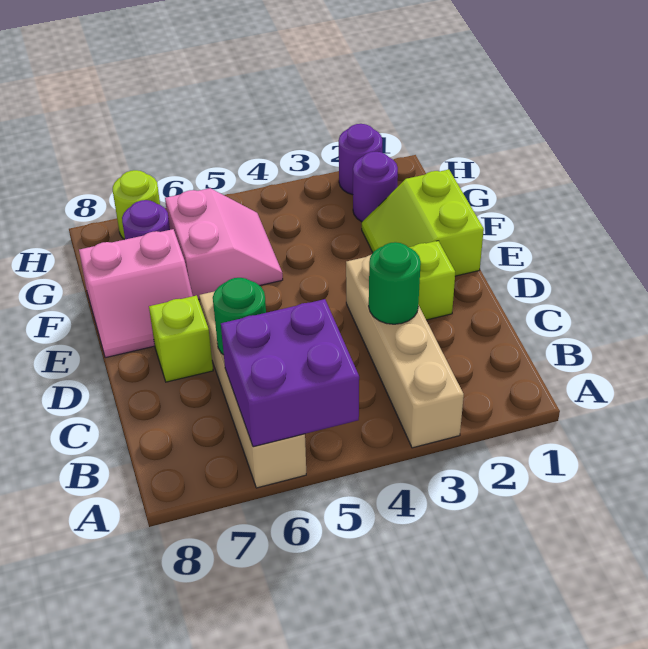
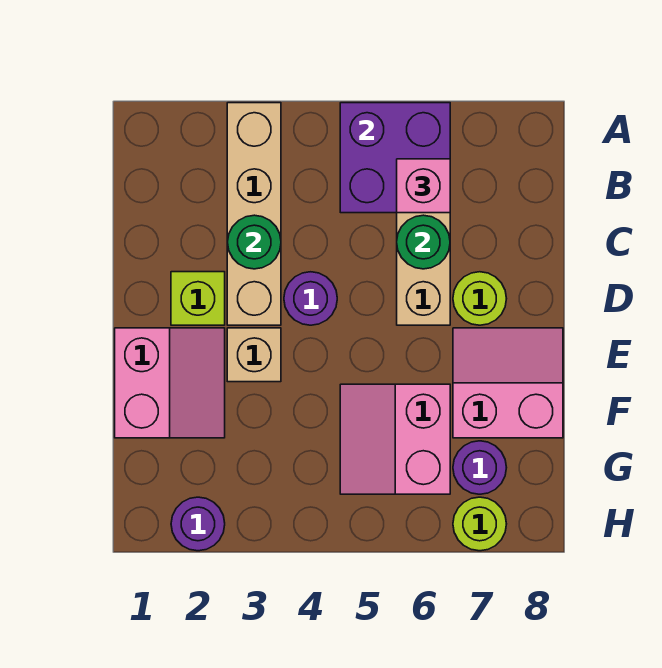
none -> pink brick B6 level 3
lime brick D7 level 1 -> lime round brick D7 level 1
lime slope E1:F2 level 1 top 1 -> pink slope E1:F2 level 1 top 1
none -> tan brick E3 level 1
purple round brick G2 level 1 -> purple round brick D4 level 1

